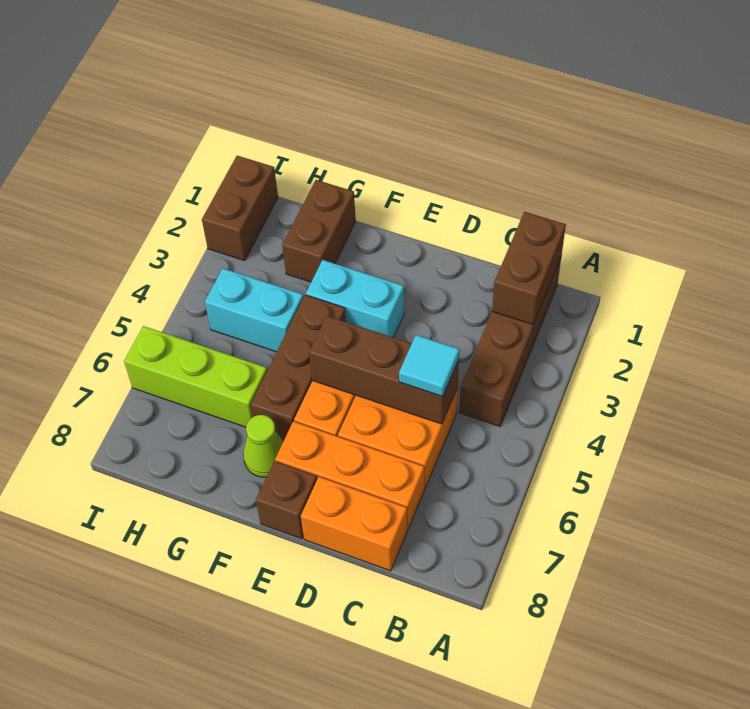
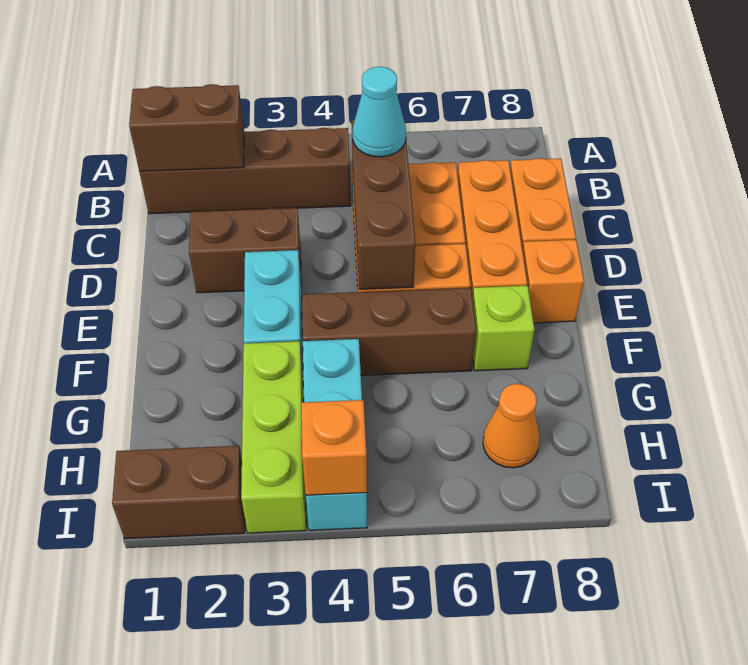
cyan tile C5 level 3 -> cyan cone C5 level 3
brown brick E8 level 1 -> orange brick E8 level 1
lime cone F7 level 1 -> lime brick F7 level 1
brown brick G1:G2 level 1 -> brown brick D2:D3 level 1
cyan brick G4:H4 level 1 -> cyan brick G4:I4 level 1
lime brick G6:I6 level 1 -> lime brick G3:I3 level 1
none -> orange cone H7 level 1
none -> orange brick I4 level 2

